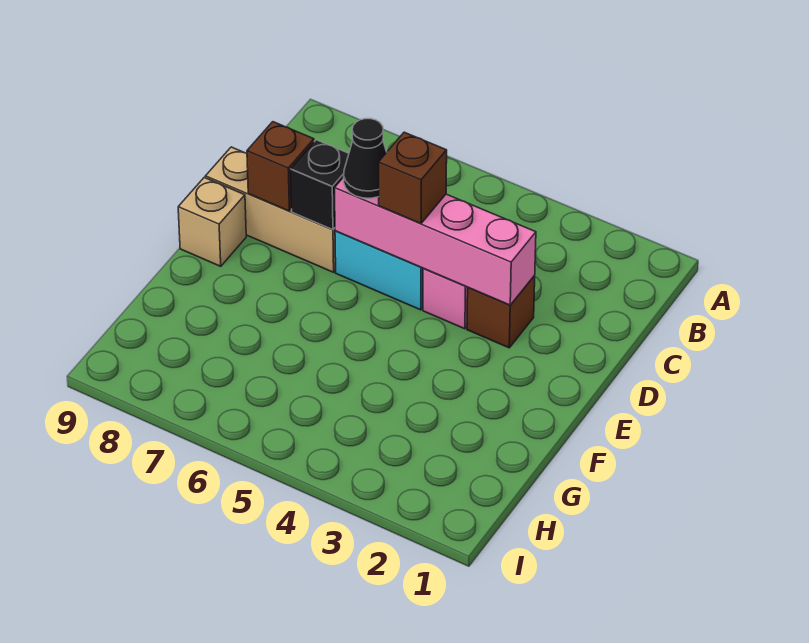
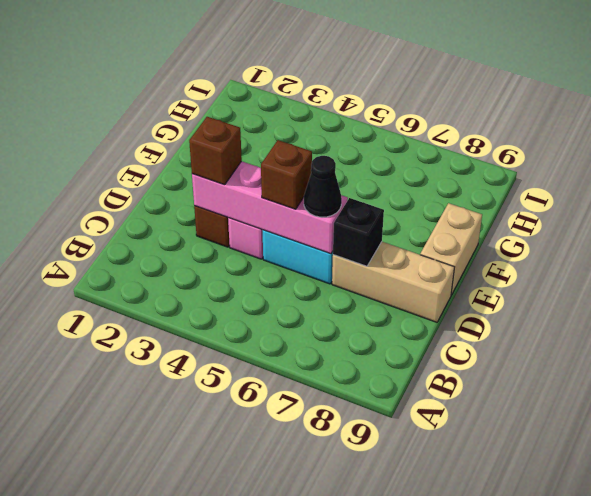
brown brick D8 level 2 -> brown brick D3 level 3
tan brick E9 level 1 -> tan brick E9:F9 level 1

